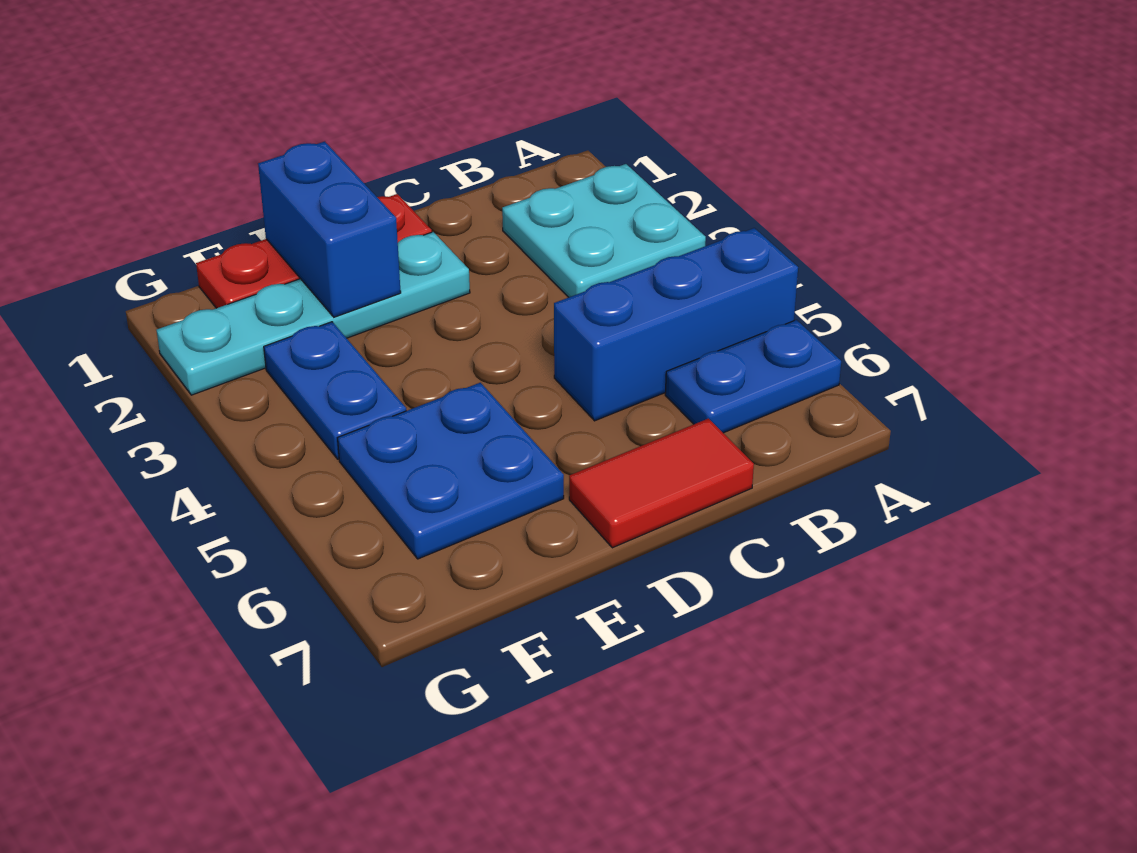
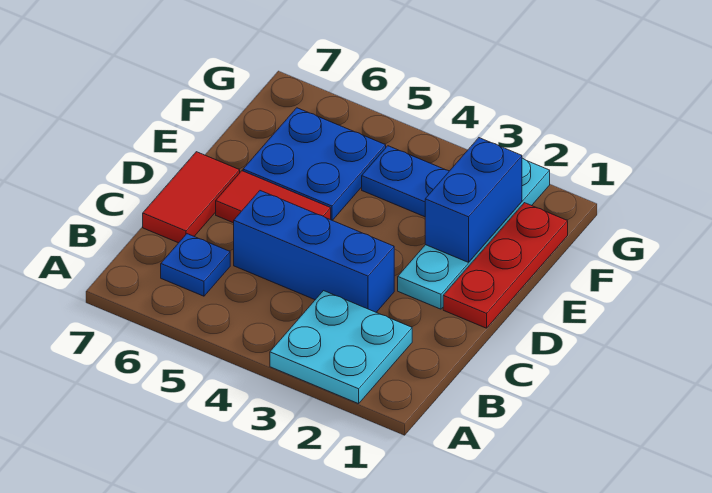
blue brick A5:C5 level 1 -> blue brick C3:C5 level 1
blue plate A6:B6 level 1 -> blue plate B6 level 1
none -> red tile D5:D6 level 1
blue brick E1:E2 level 2 -> blue brick E2:F2 level 2

